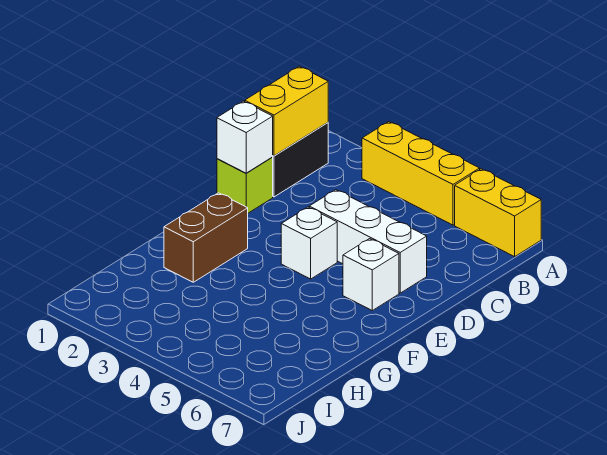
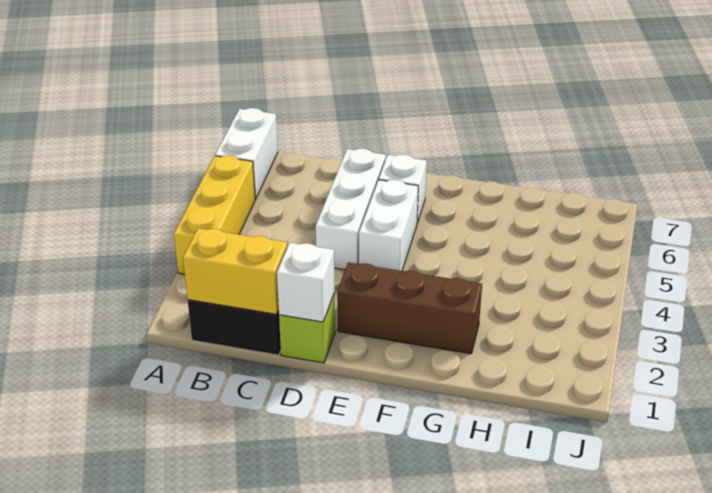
yellow brick A6:A7 level 1 -> white brick A6:A7 level 1
white brick E4 level 1 -> white brick E4:E5 level 1
brown brick F2:G2 level 1 -> brown brick E2:G2 level 1

